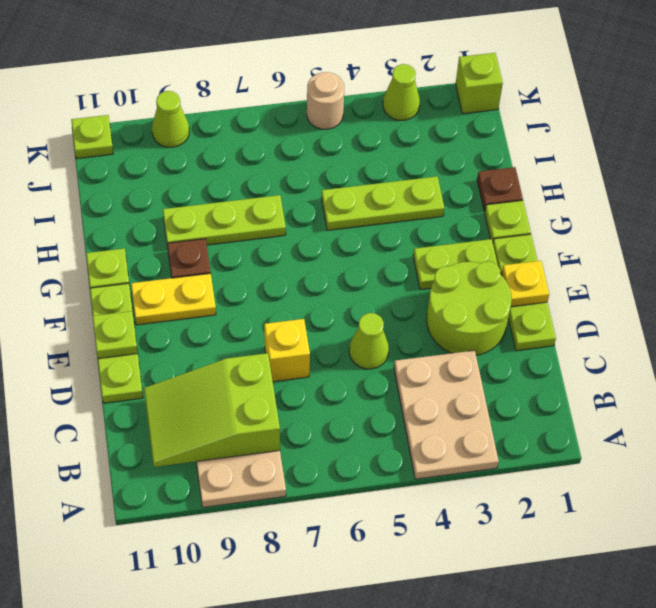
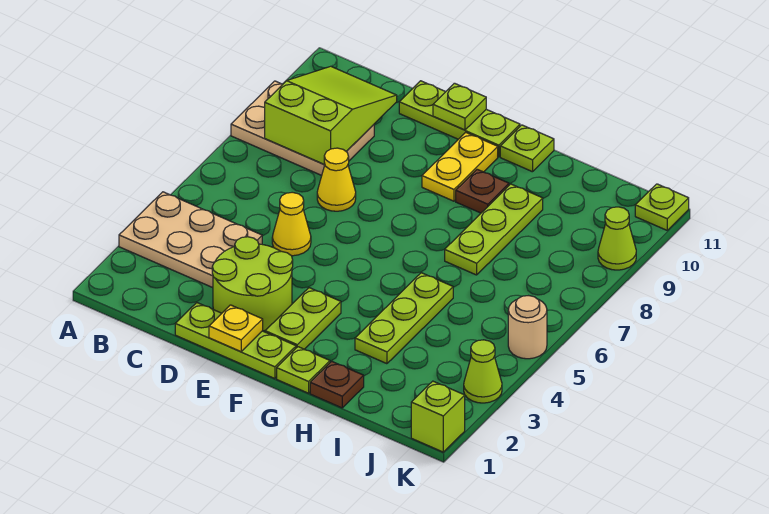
lime cone D5 level 1 -> yellow cone D5 level 1
yellow brick D7 level 1 -> yellow cone D7 level 1

